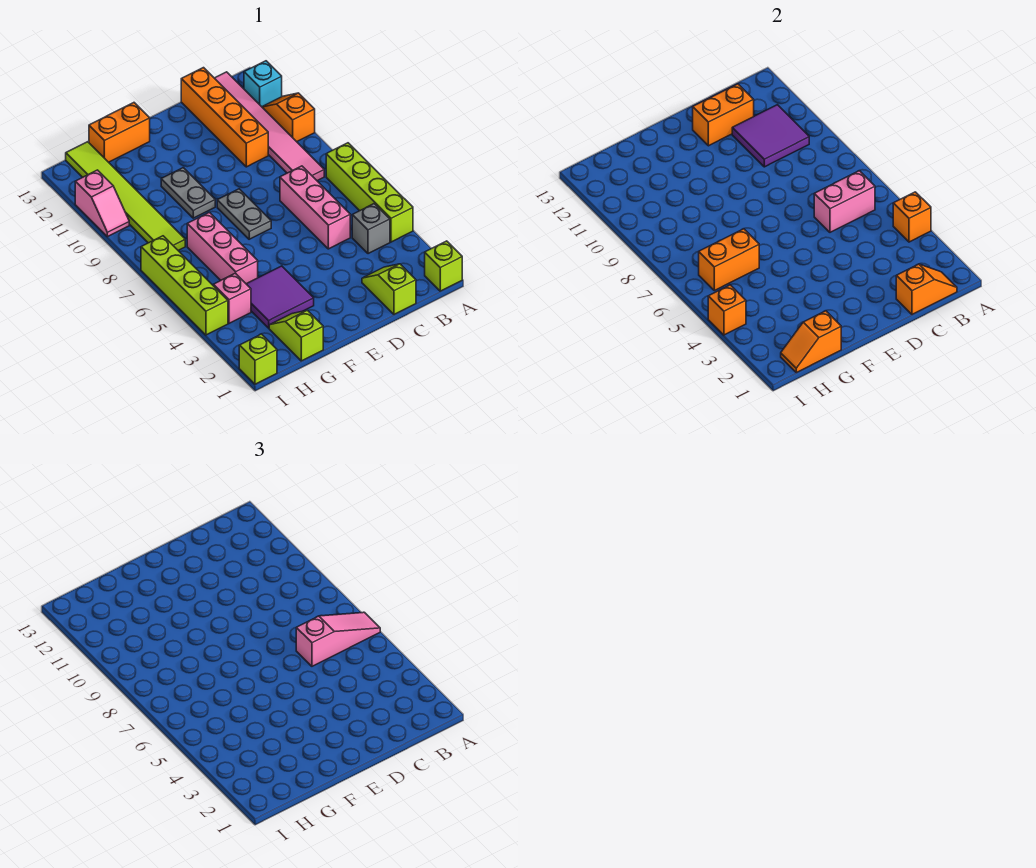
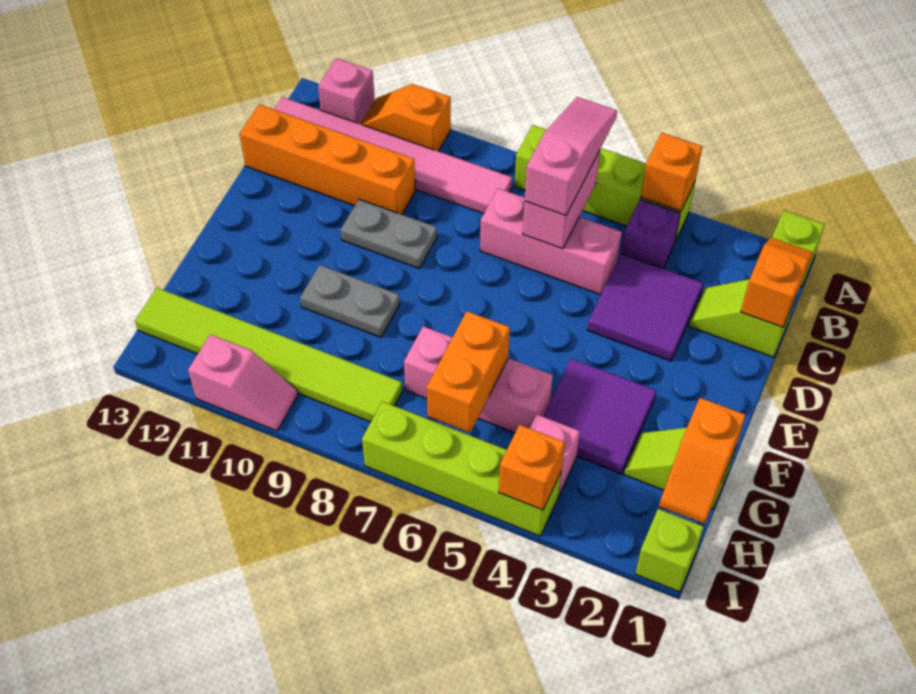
cyan brick A12 level 1 -> pink brick A12 level 1
grey brick B4 level 1 -> purple brick B4 level 1
purple tile B10:C11 level 2 -> purple tile C3:D4 level 1
orange brick C12:D12 level 2 -> none
grey plate E7:E8 level 1 -> grey plate D9:D10 level 1
orange brick F13:G13 level 1 -> none

